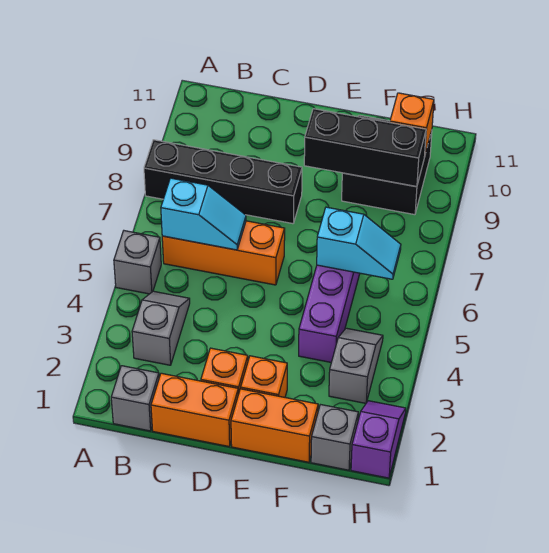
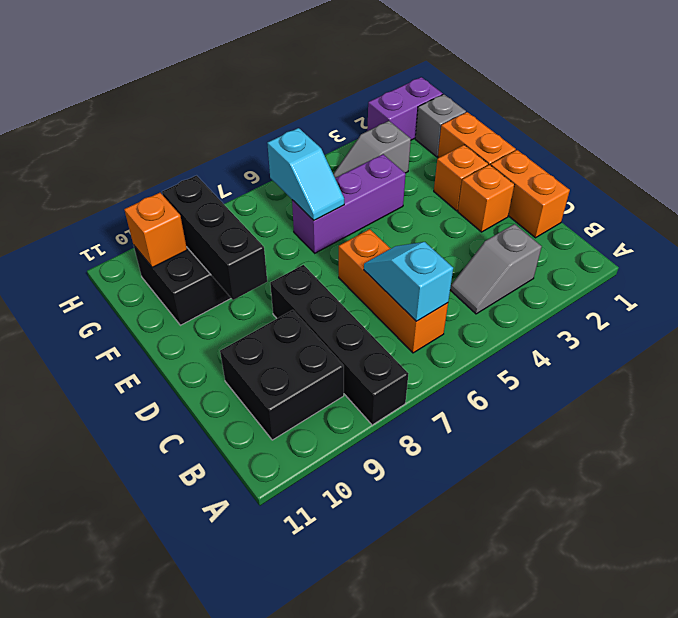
grey brick A5 level 1 -> none
grey brick B1 level 1 -> none
none -> black brick B9:C10 level 1
cyan slope F6:G6 level 2 top F -> cyan slope F6:G6 level 2 top G
purple slope H1:H2 level 1 top 1 -> purple brick H1:H2 level 1

